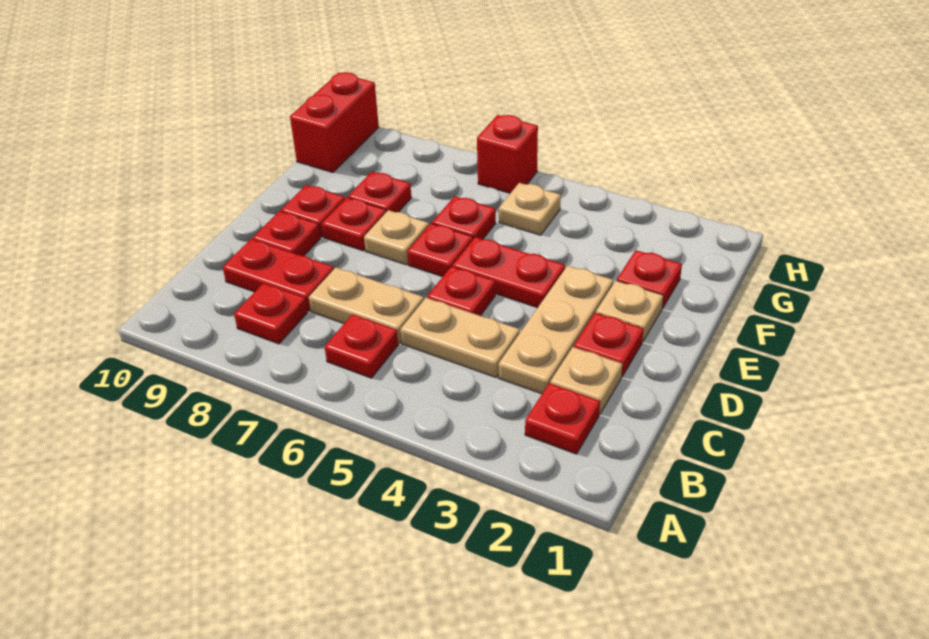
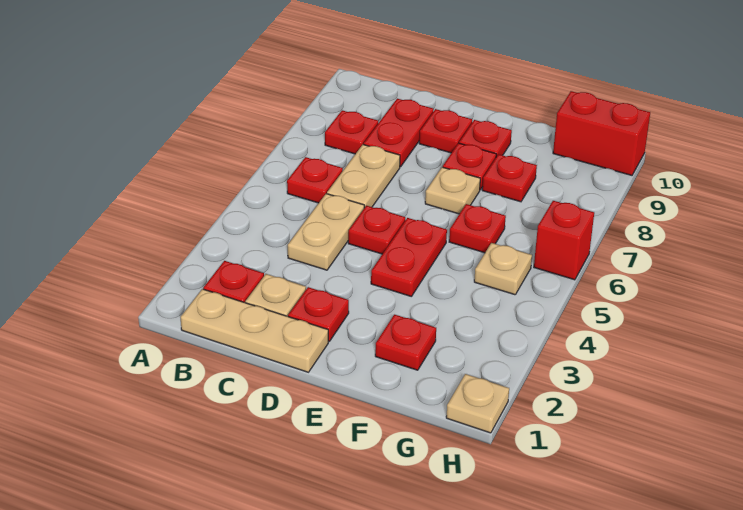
tan plate C3:E3 level 1 -> tan plate B1:D1 level 1
tan plate E2 level 1 -> tan plate H1 level 1
red plate E6 level 1 -> none

